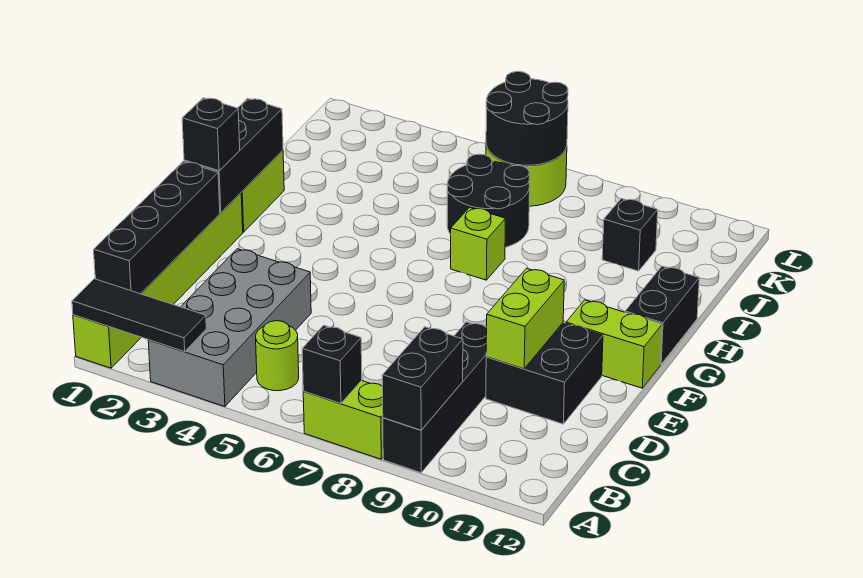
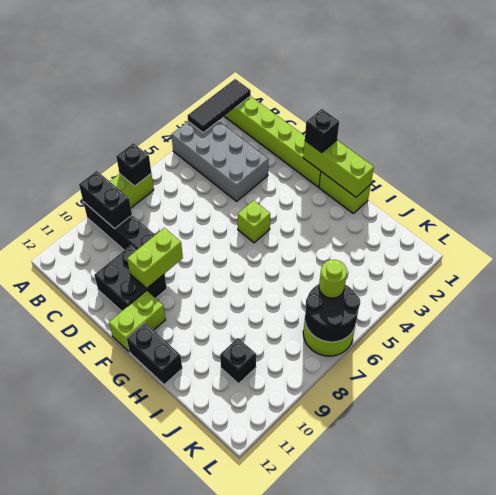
black brick B1:E1 level 2 -> none
lime round brick B5 level 1 -> lime round brick K6 level 3
lime brick D10:E10 level 2 -> lime brick E9:E10 level 2
black brick F1:H1 level 2 -> lime brick F1:H1 level 2
lime brick H7 level 1 -> lime brick F5 level 1
black round brick I6:J7 level 1 -> none

